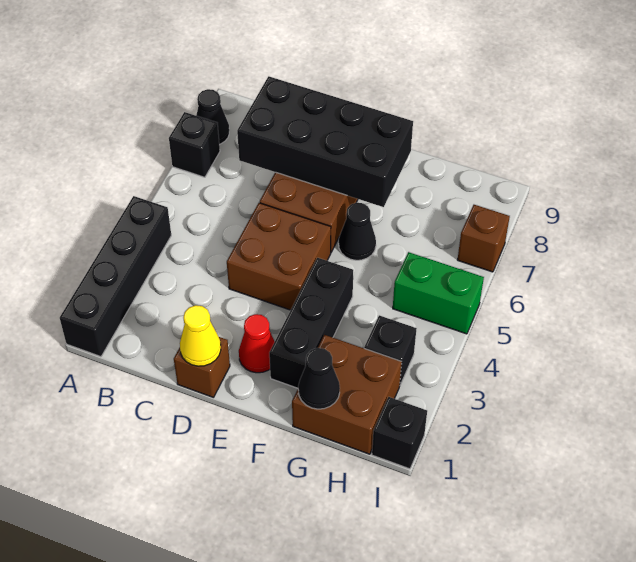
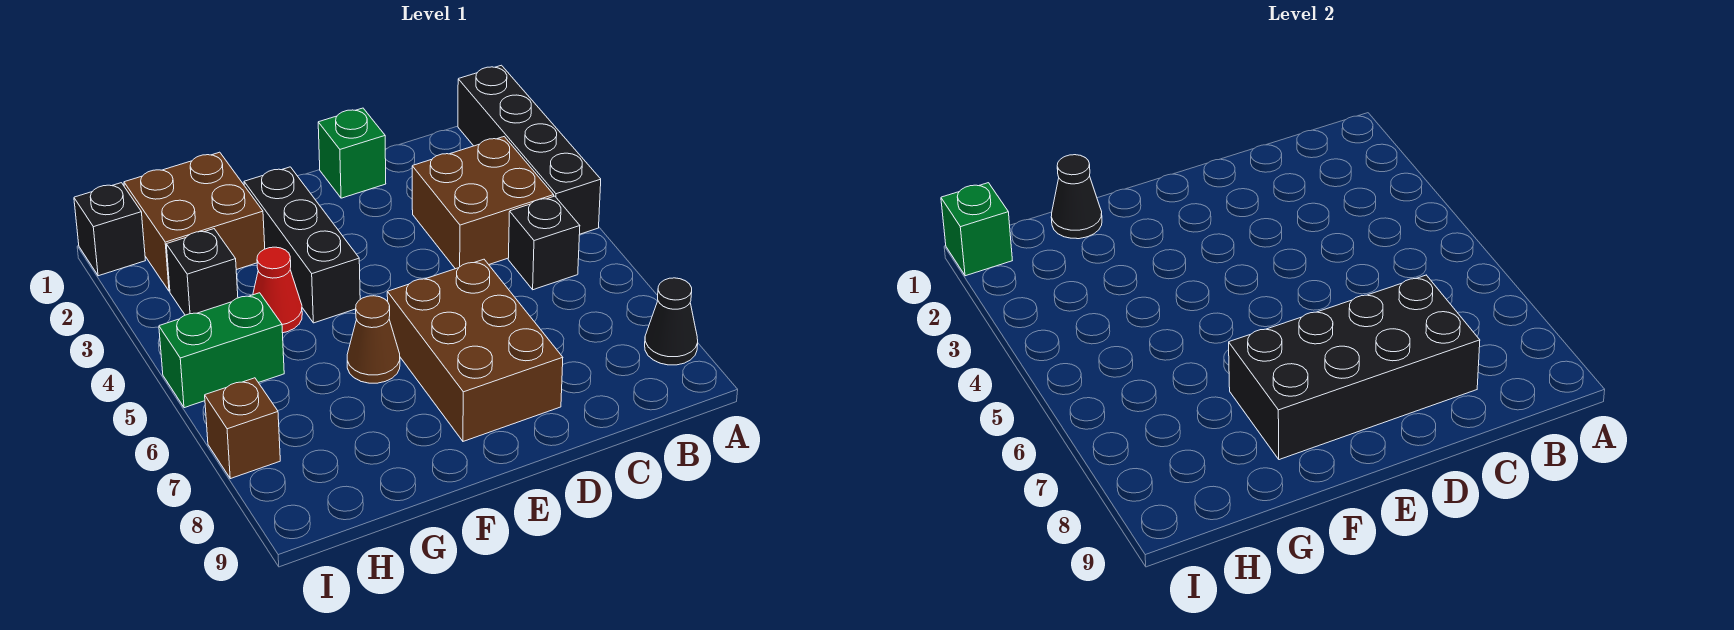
black brick A7 level 1 -> black brick B5 level 1
brown brick D1 level 1 -> green brick D1 level 1
yellow cone D1 level 2 -> none
brown brick D4:E5 level 1 -> brown brick B3:C4 level 1
red cone E2 level 1 -> red cone G4 level 1
black cone F6 level 1 -> brown cone F6 level 1
none -> green brick I1 level 2

